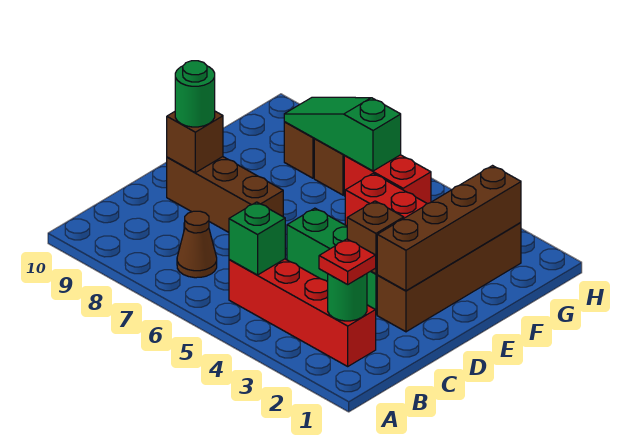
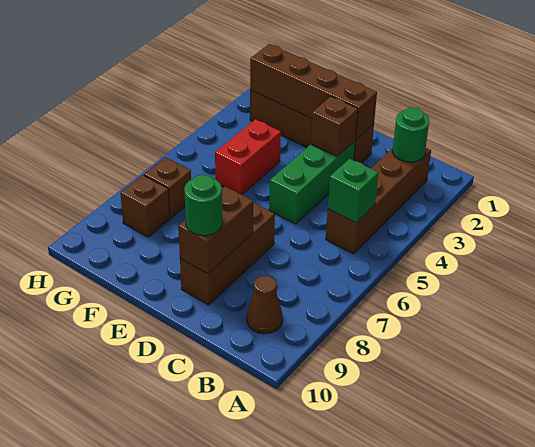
red brick B2:B5 level 1 -> brown brick B2:B5 level 1
red plate B2 level 3 -> none
brown cone B7 level 1 -> brown cone B9 level 1
brown brick D9 level 2 -> brown brick D8:D9 level 2
red brick G5:G6 level 1 -> none
green slope G6:G8 level 2 top 6 -> none

